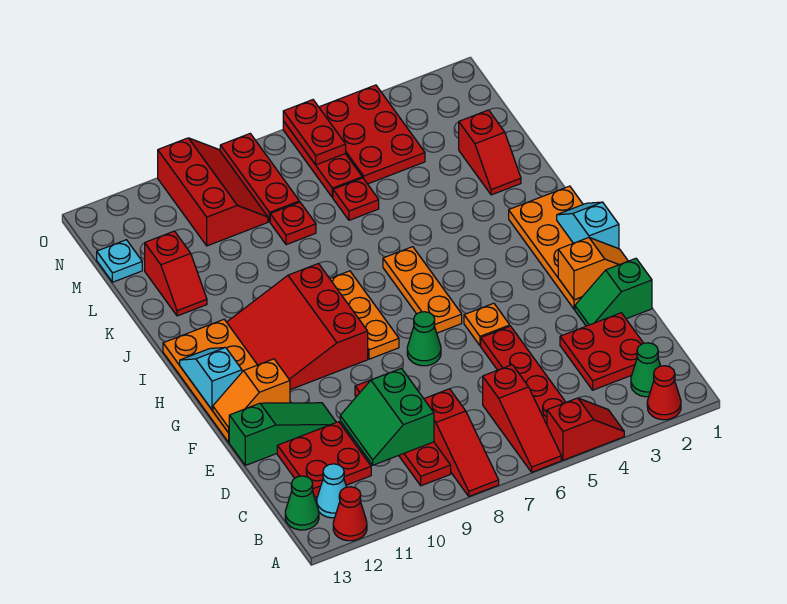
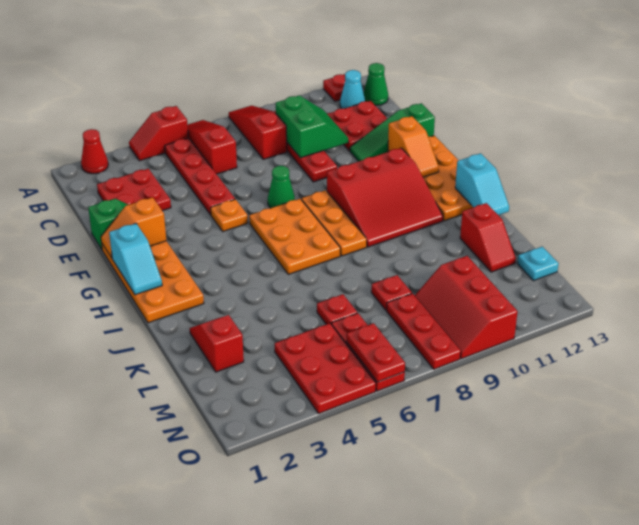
red cone A12 level 1 -> red plate A12 level 1
green cone B2 level 1 -> none
orange slope F12:F13 level 2 top 12 -> orange slope F12:G12 level 2 top F
orange plate G6:I6 level 1 -> orange plate G6:I7 level 1
red slope G9:I11 level 1 top 9 -> red slope G9:I11 level 1 top G
cyan slope G13:H13 level 2 top G -> cyan slope I13:J13 level 2 top I
red slope K12:L12 level 1 top L -> red slope K12:L12 level 1 top K

